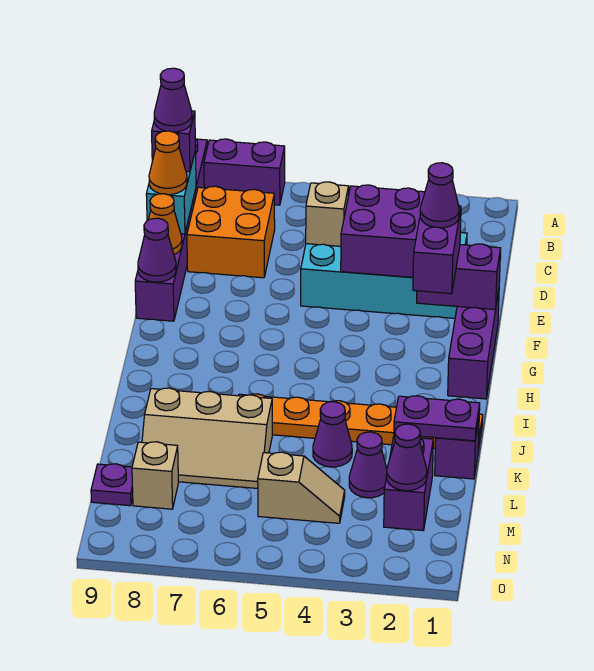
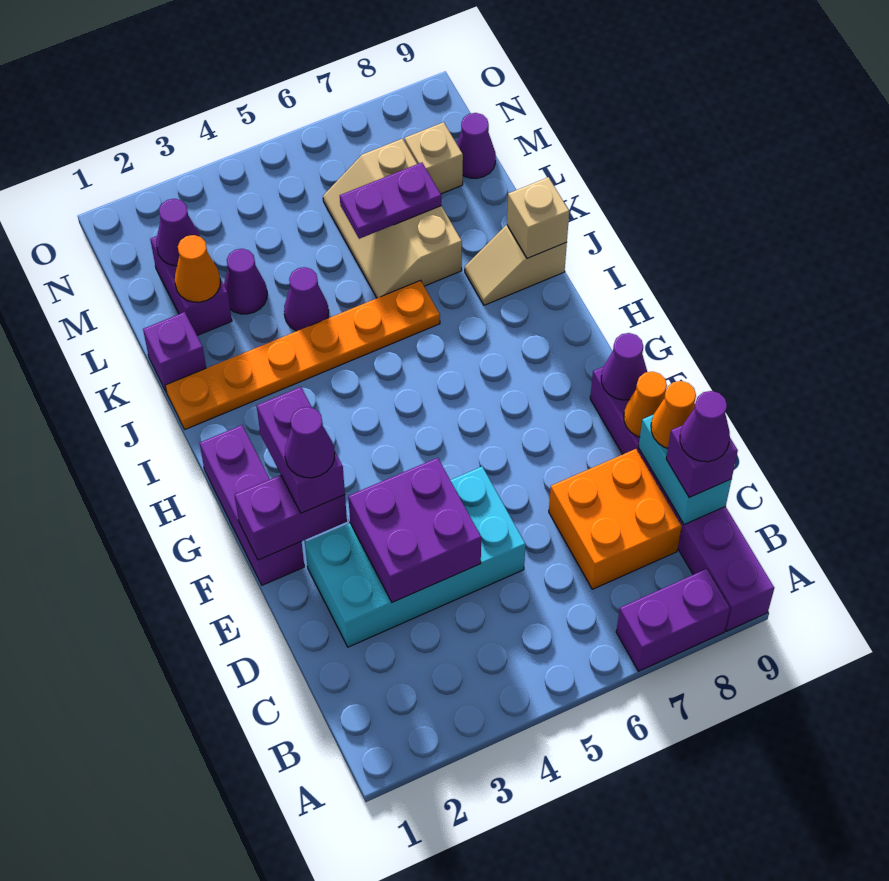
tan brick D5 level 2 -> tan brick J9 level 2
purple plate K1:K2 level 2 -> purple plate L6:L7 level 2
tan slope K6:L8 level 1 top K -> tan slope K6:M7 level 1 top 7
none -> orange cone L2 level 2
tan slope M4:M5 level 1 top 5 -> tan slope J8:J9 level 1 top 9
purple plate M9 level 1 -> purple cone M9 level 1

